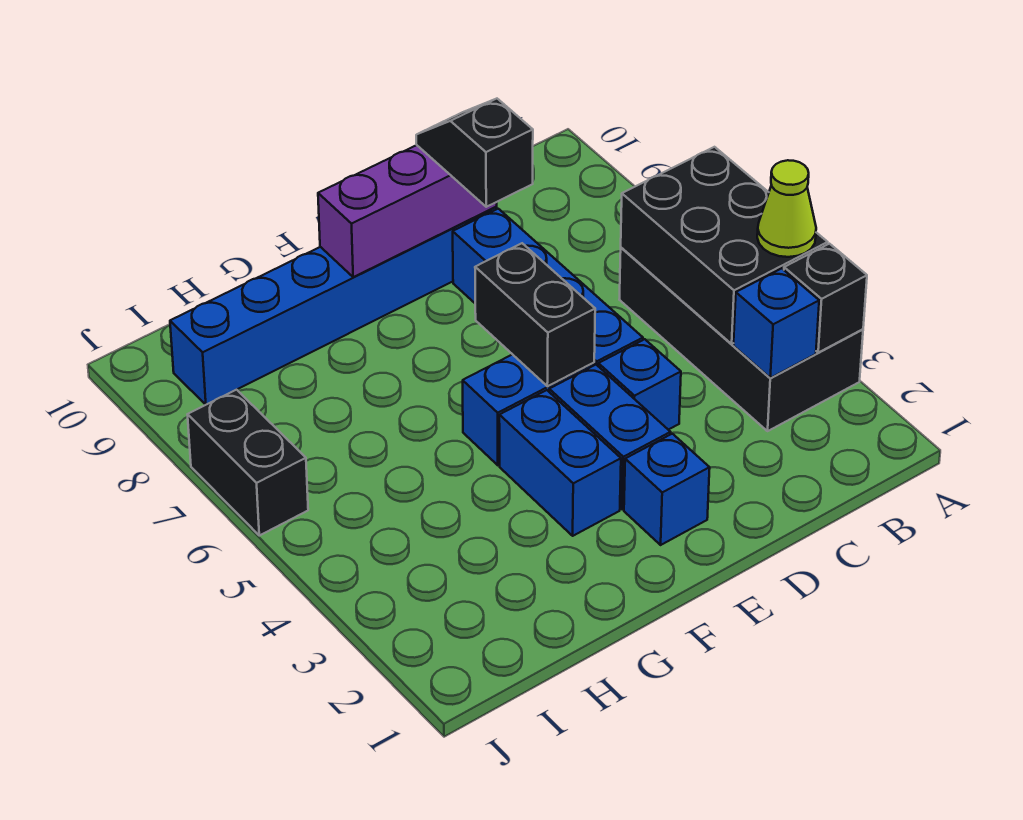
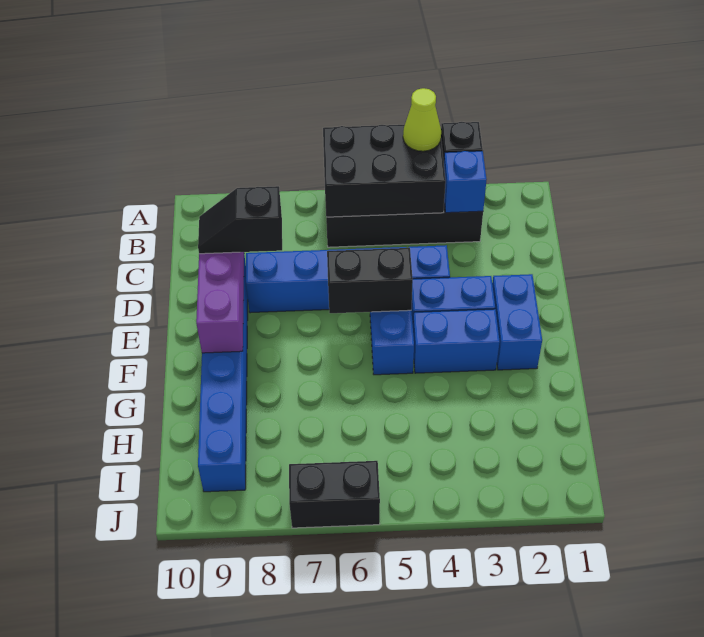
blue brick E2 level 1 -> blue brick E2:F2 level 1

